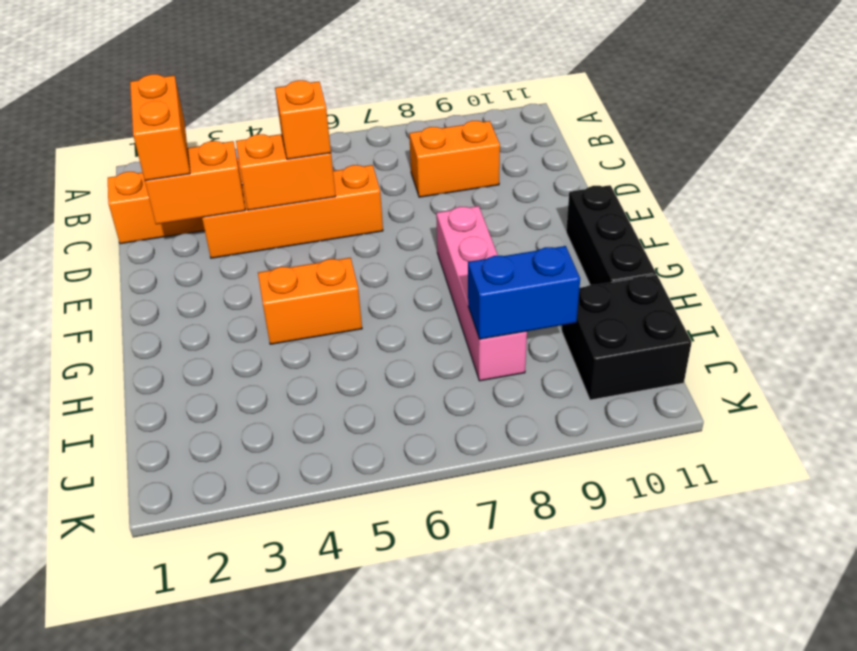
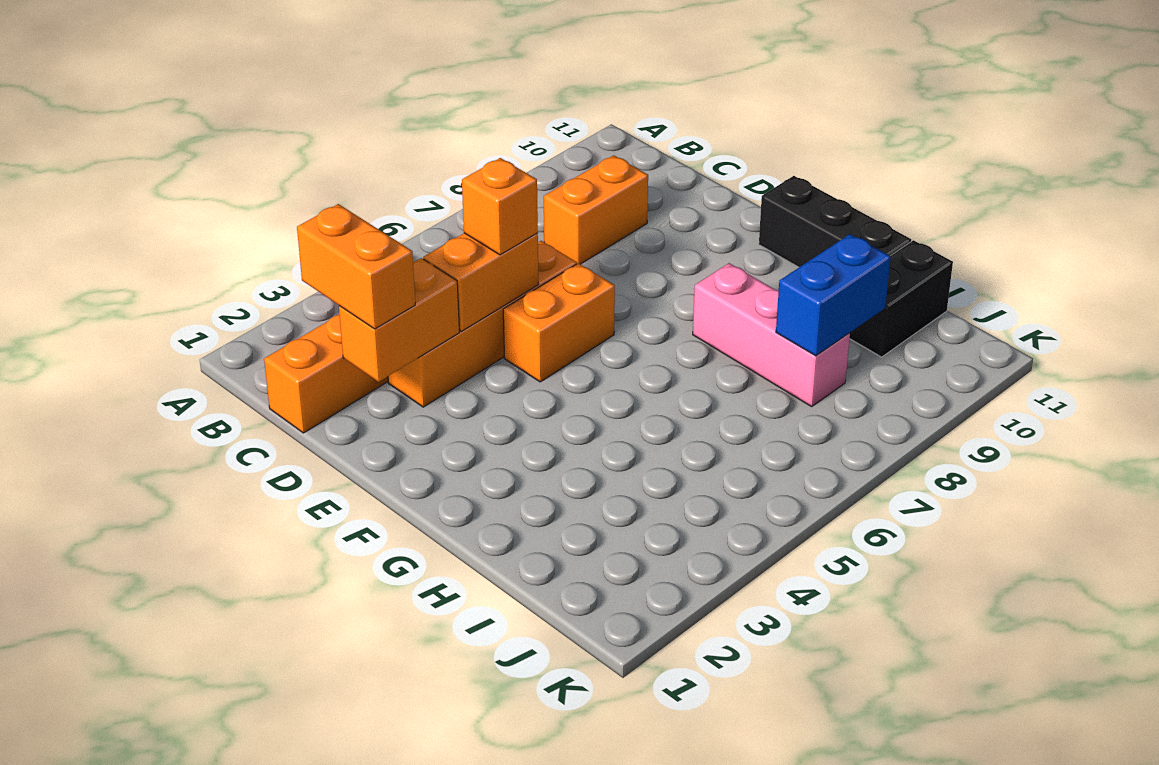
pink brick F8:I8 level 1 -> pink brick G8:I8 level 1
orange brick G4:G5 level 1 -> orange brick E5:E6 level 1
black brick I10:J11 level 1 -> black brick I10:I11 level 1

